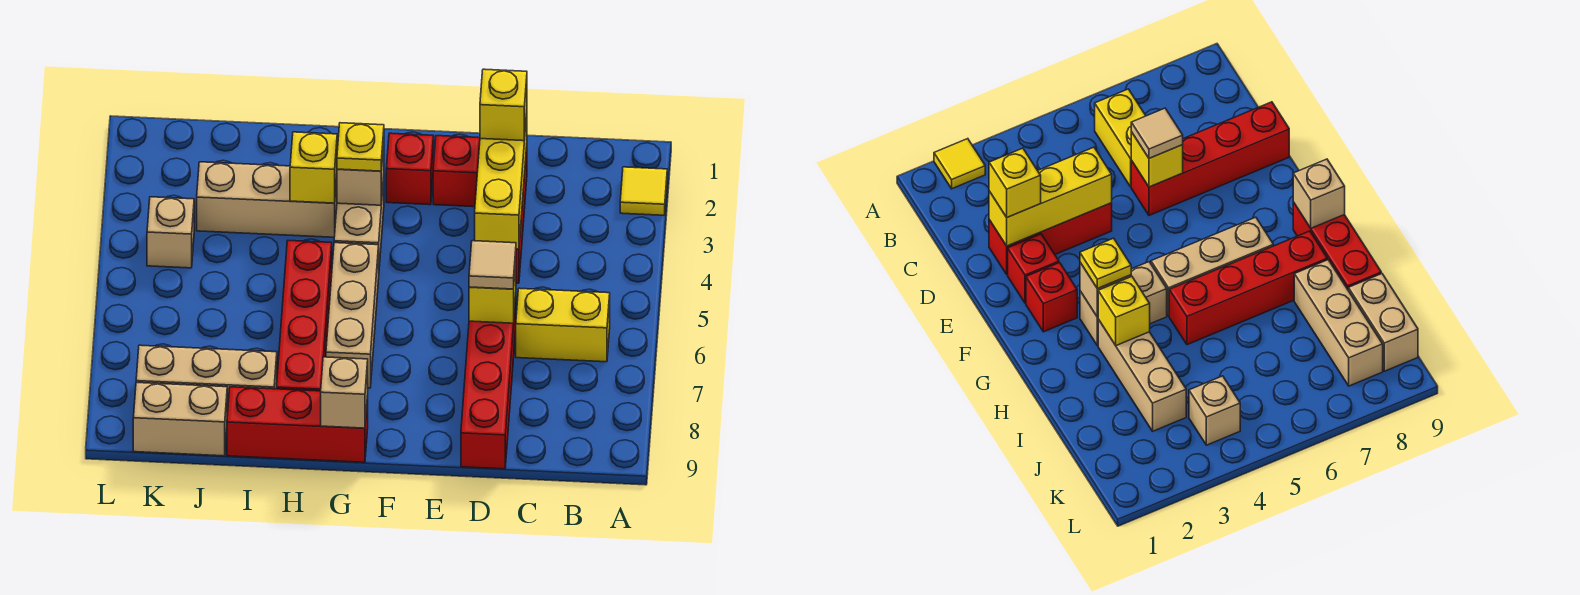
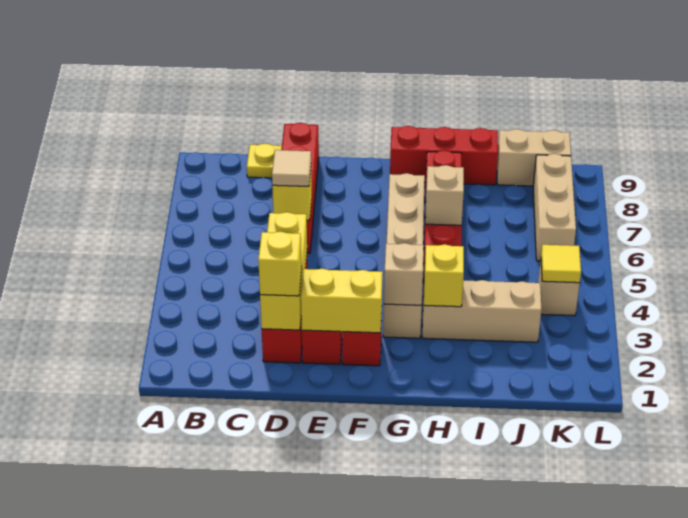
yellow tile A2 level 1 -> yellow tile K4 level 2
yellow brick B6:C6 level 1 -> yellow brick E2:F2 level 2
yellow plate G3 level 3 -> yellow plate C9 level 1
tan brick G9 level 2 -> tan brick H6 level 2
tan brick I8:K8 level 1 -> tan brick K6:K8 level 1

